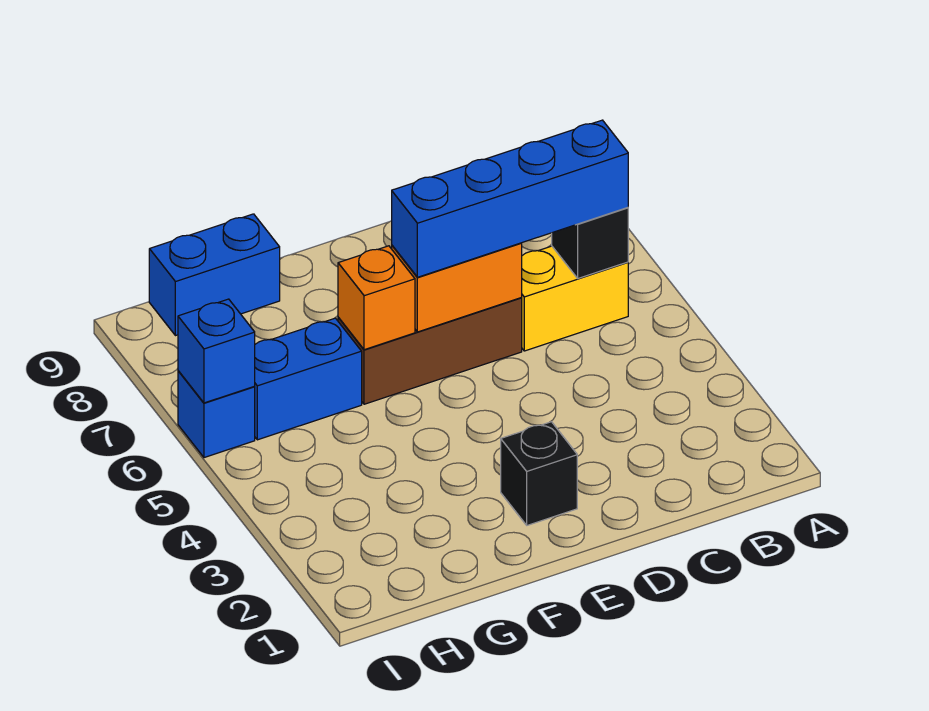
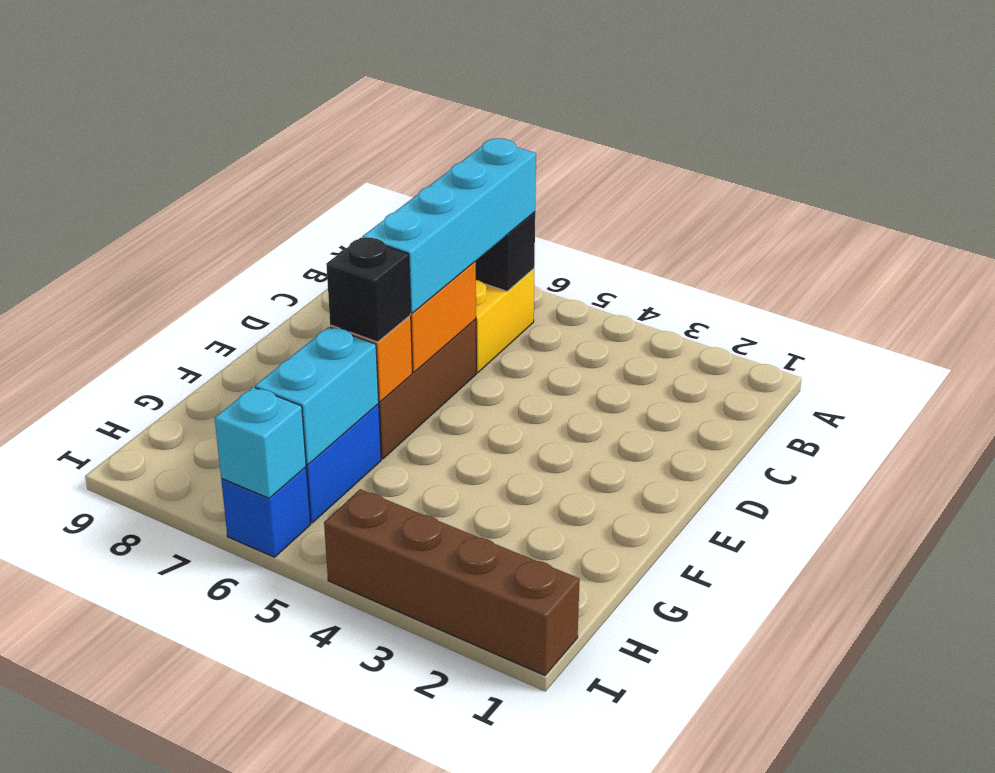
blue brick B6:E6 level 3 -> cyan brick B6:E6 level 3
black brick E2 level 1 -> black brick F6 level 3
none -> cyan brick G6:H6 level 2
blue brick G9:H9 level 1 -> none
none -> brown brick I1:I4 level 1
blue brick I6 level 2 -> cyan brick I6 level 2

